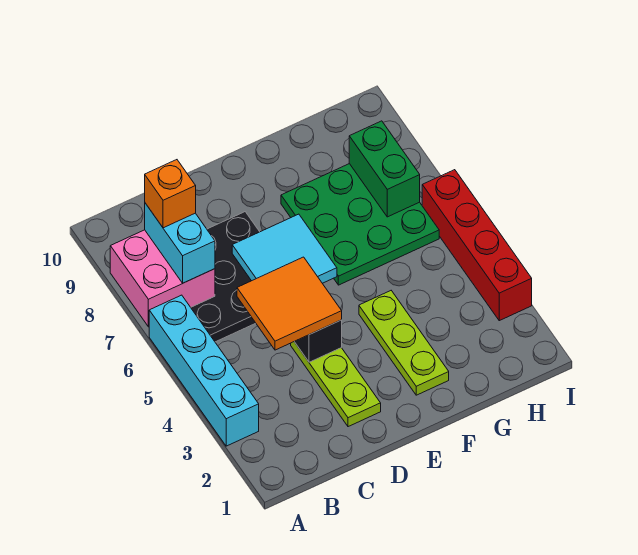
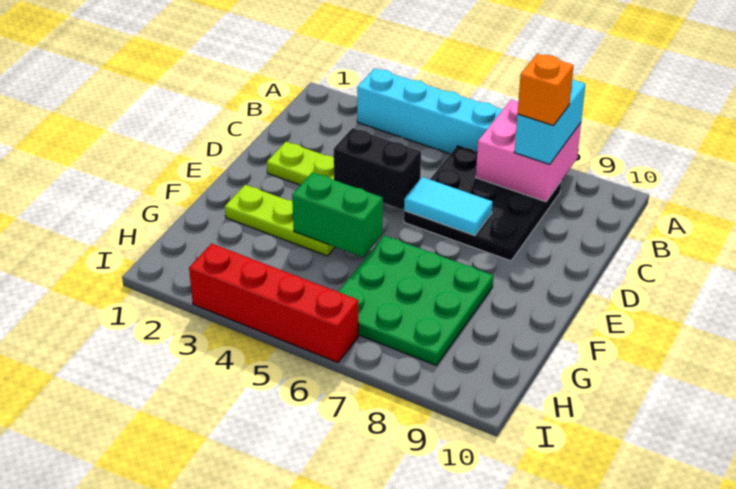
cyan brick B7:B8 level 3 -> cyan brick A8:B8 level 3
orange tile C4:D5 level 3 -> none
cyan tile D6:E7 level 2 -> cyan tile D6:D7 level 2
green brick H7:H8 level 2 -> green brick F4:F5 level 2

